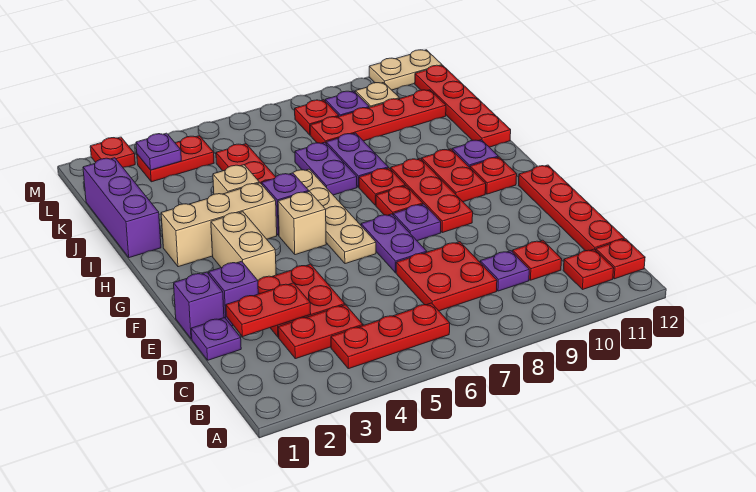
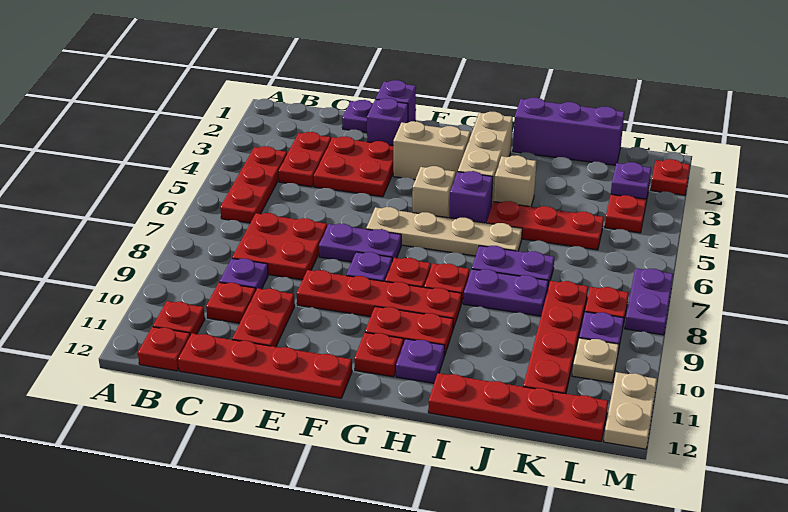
red plate D2:D3 level 2 -> red plate D10:D11 level 1
red plate F9:H9 level 1 -> red plate E9:H9 level 1
none -> purple plate M7:M8 level 1

